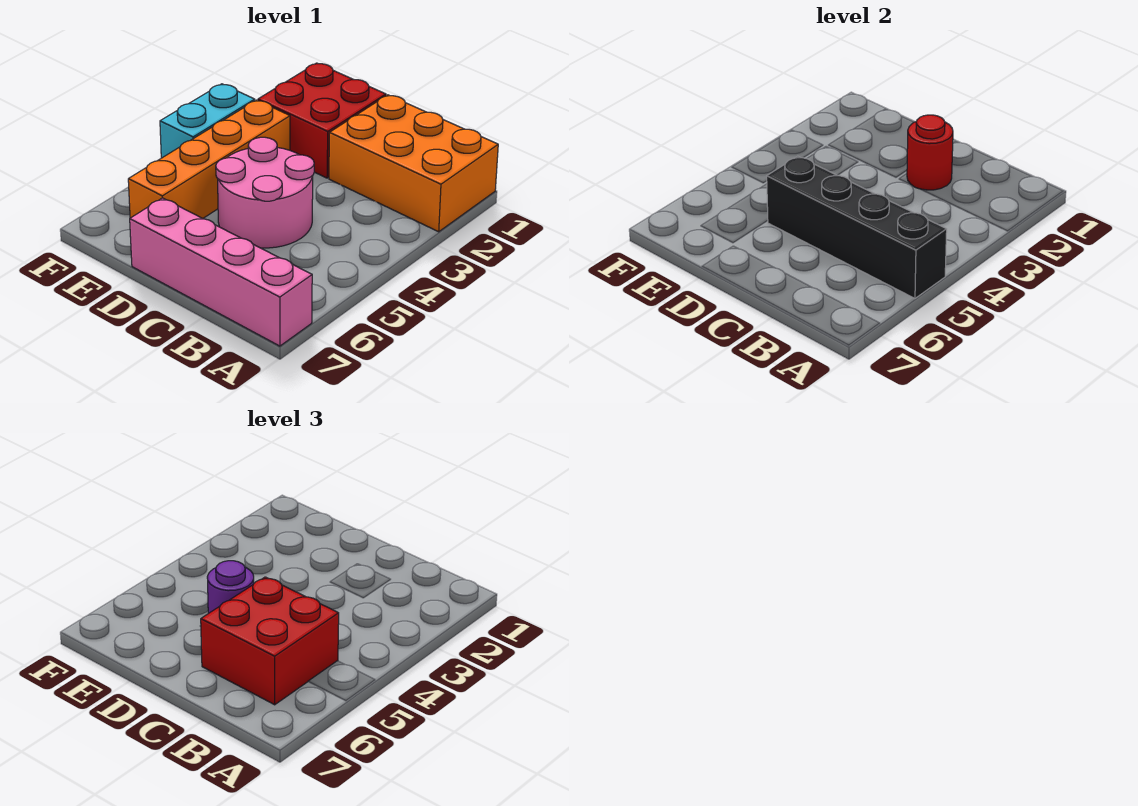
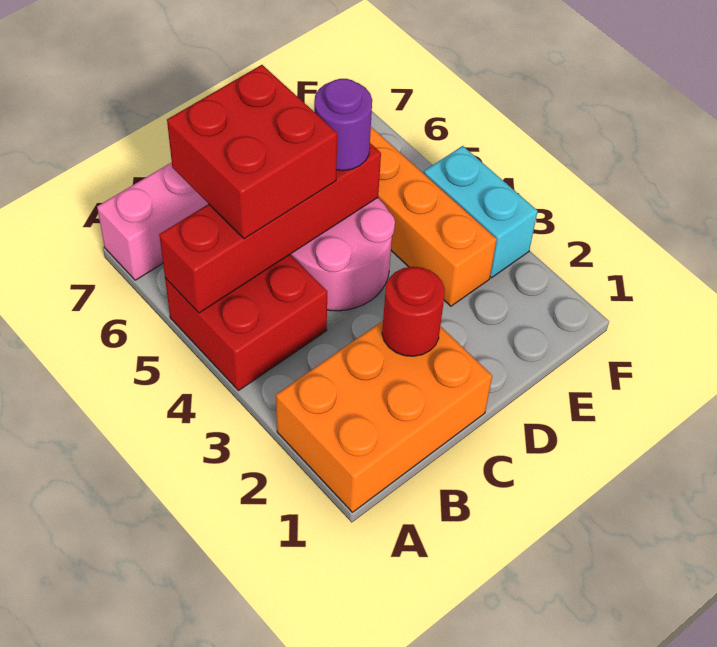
black brick A5:D5 level 2 -> red brick A5:D5 level 2
red brick D1:E2 level 1 -> red brick A4:B5 level 1

